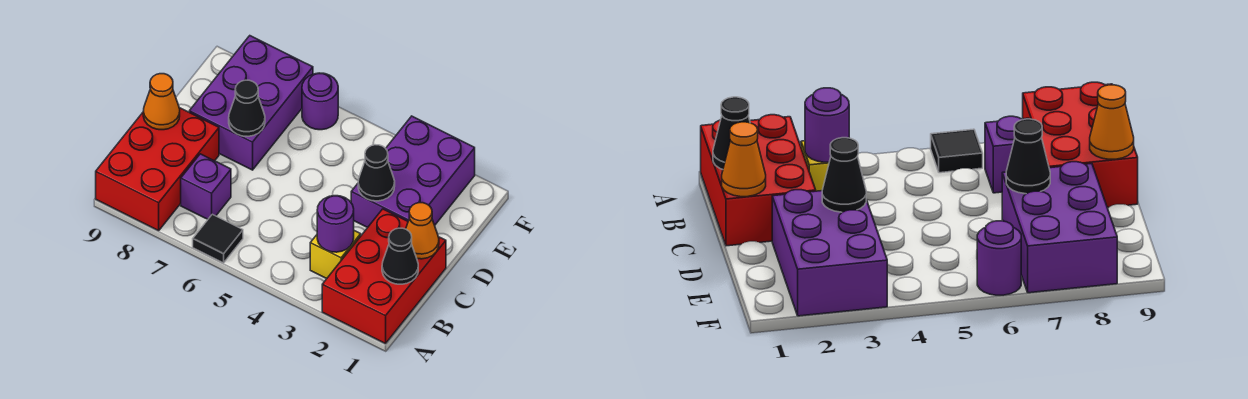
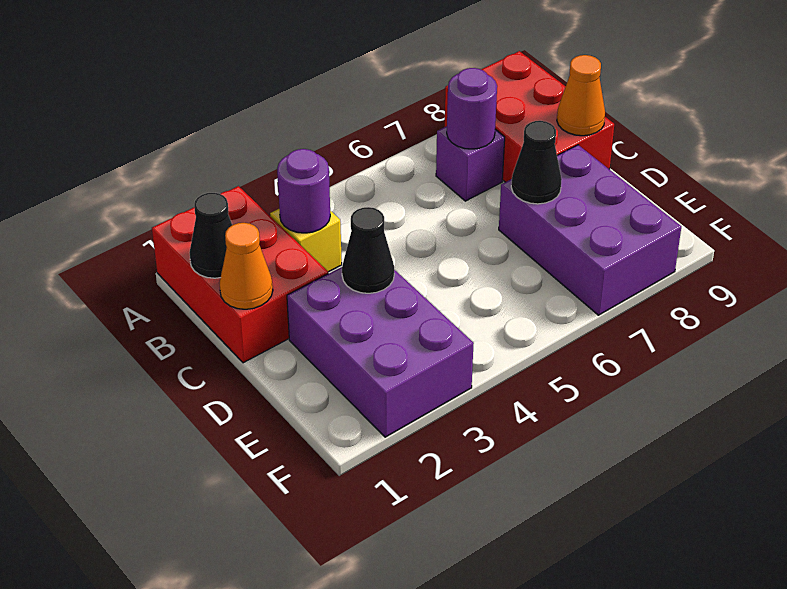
black tile A6 level 1 -> none
purple round brick F6 level 1 -> purple round brick B7 level 2

